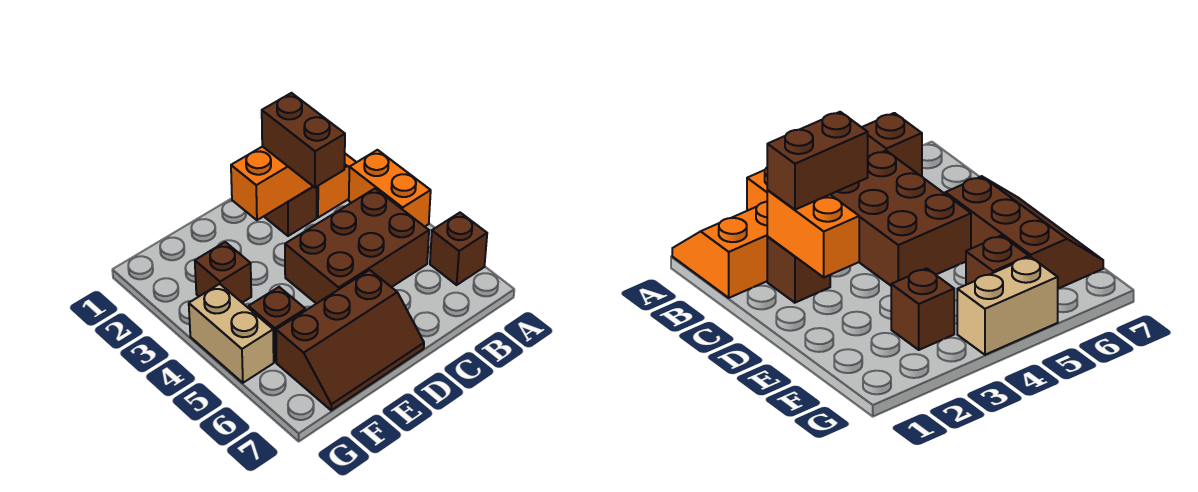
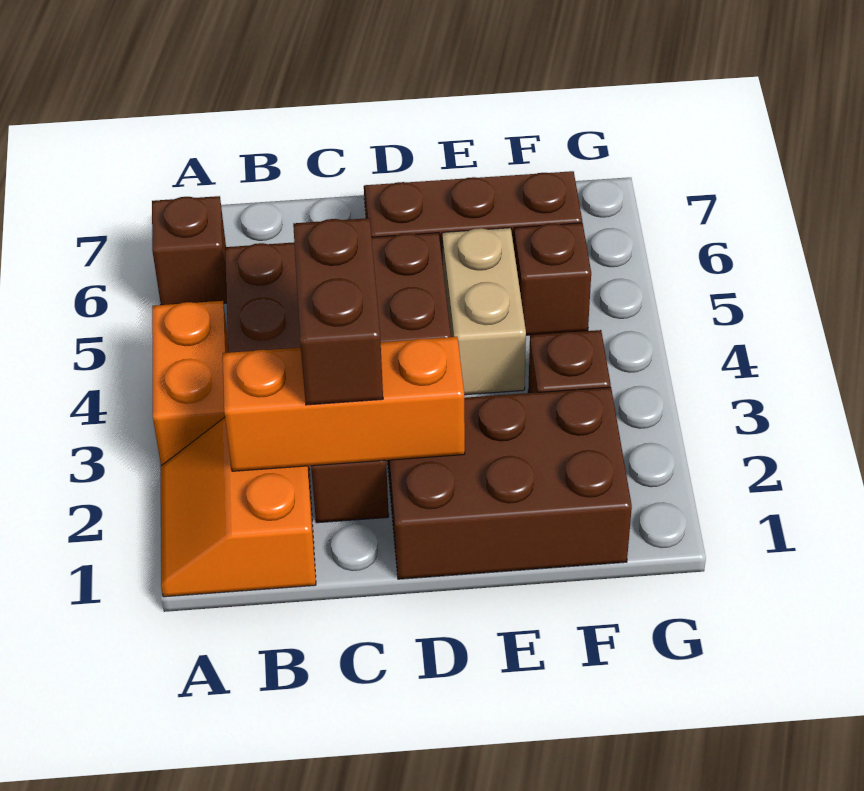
orange brick C2:D2 level 2 -> orange brick B2:D2 level 2
none -> brown brick D1:F2 level 1
tan brick G4:G5 level 1 -> tan brick E4:E5 level 1

